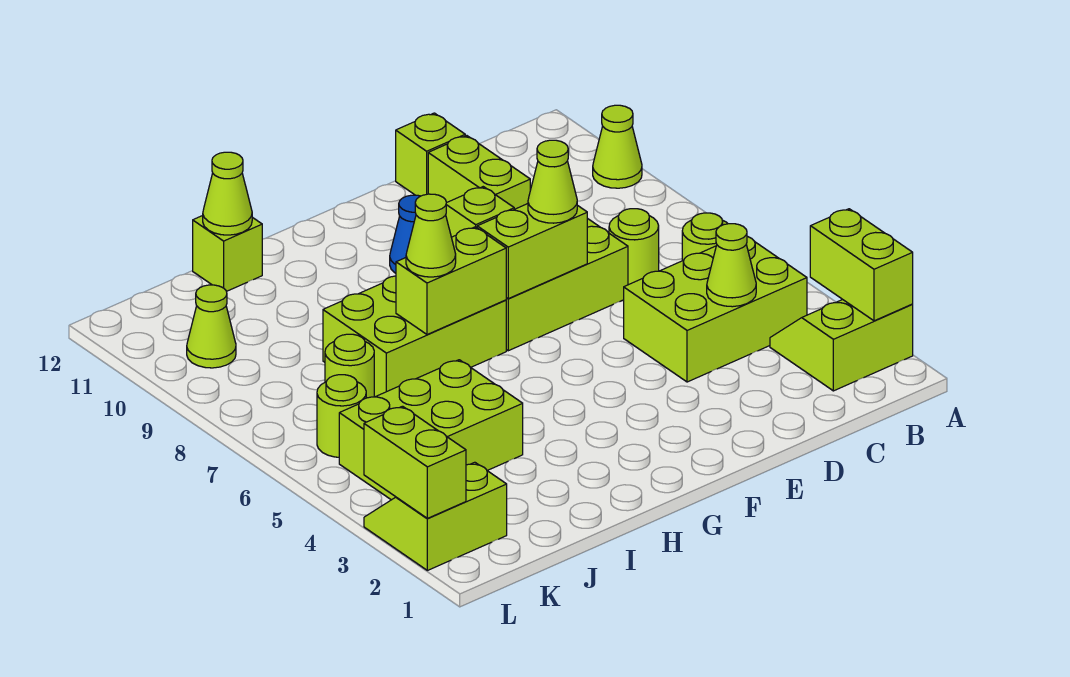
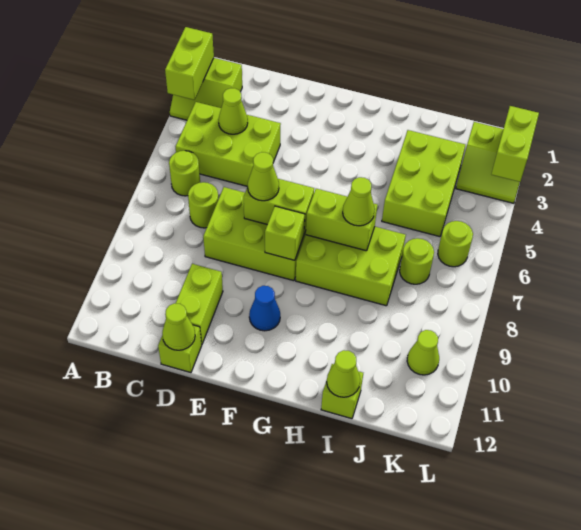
lime cone A10 level 1 -> lime cone D12 level 2
lime brick I4:K5 level 1 -> lime brick I3:J5 level 1

